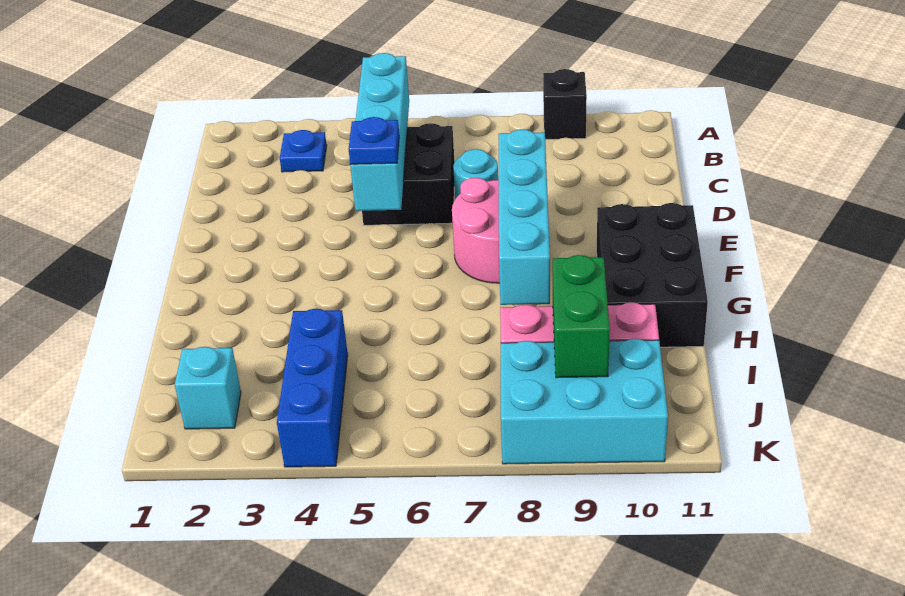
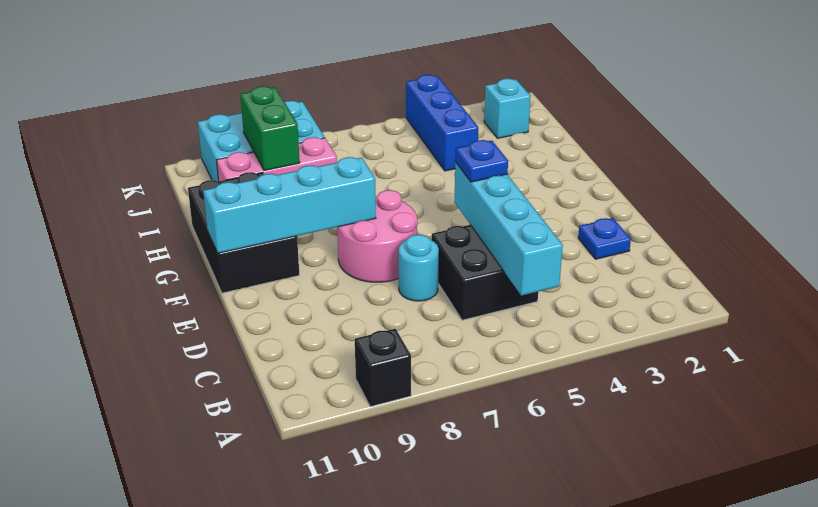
blue plate B3 level 1 -> blue plate D2 level 1
cyan brick E8:H8 level 2 -> cyan brick F8:F11 level 2

